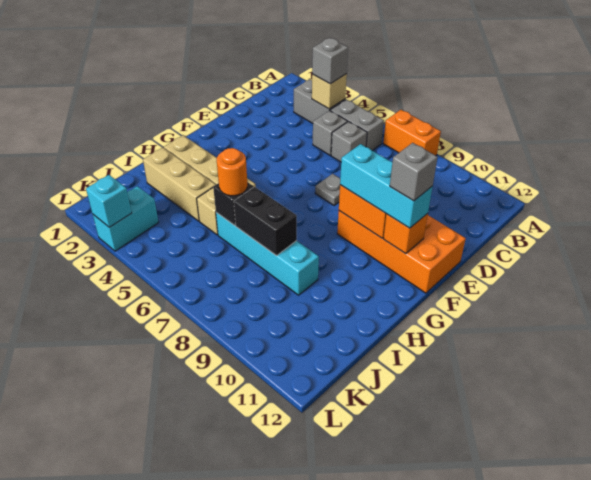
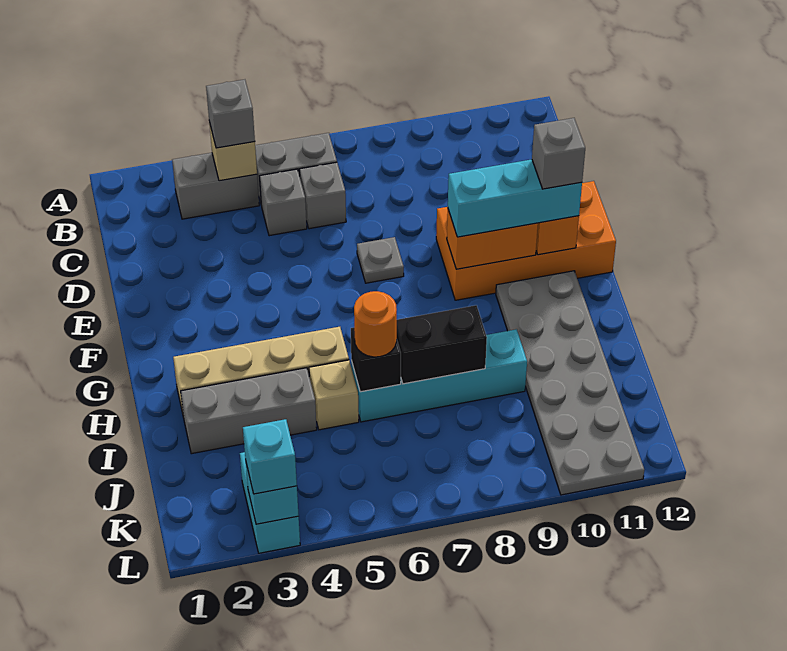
orange brick A7:A8 level 1 -> none
none -> grey plate G10:L11 level 1
tan brick I2:I4 level 1 -> grey brick I2:I4 level 1
none -> cyan brick L3 level 3

